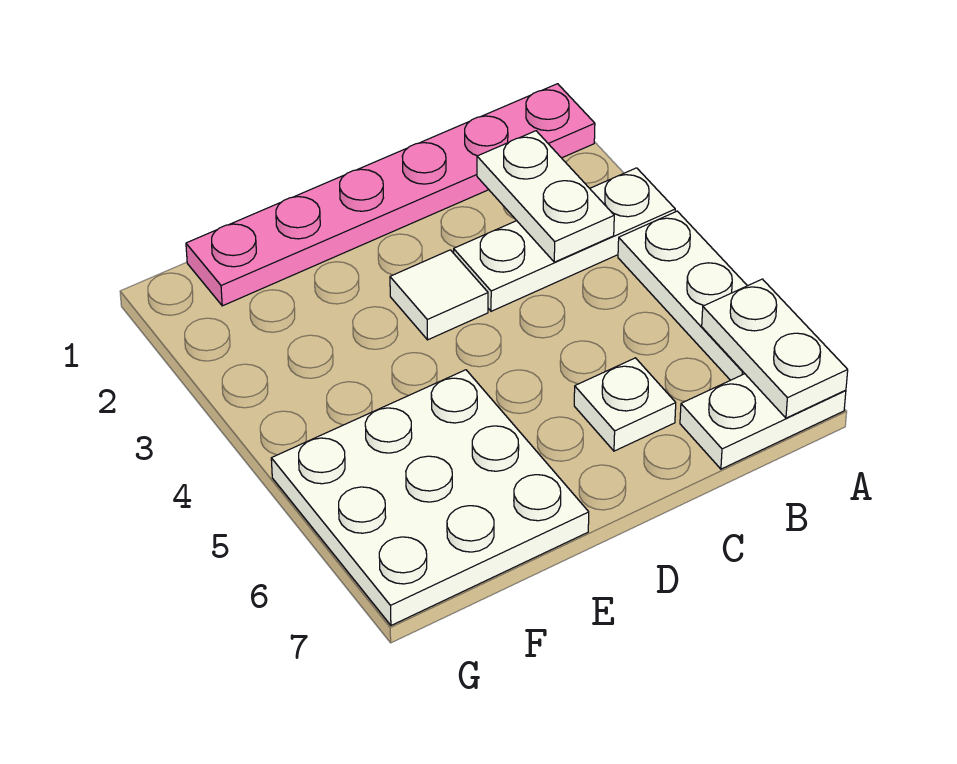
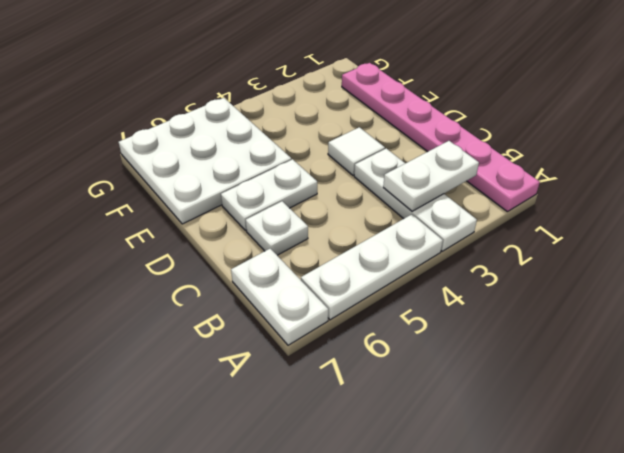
white plate A6:A7 level 2 -> white plate D5:D6 level 1

